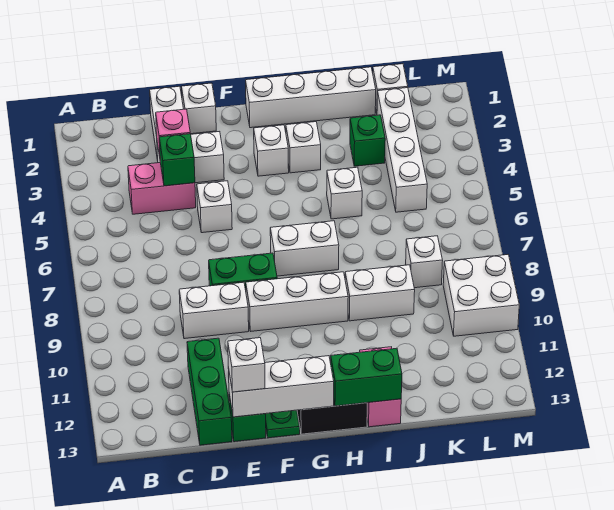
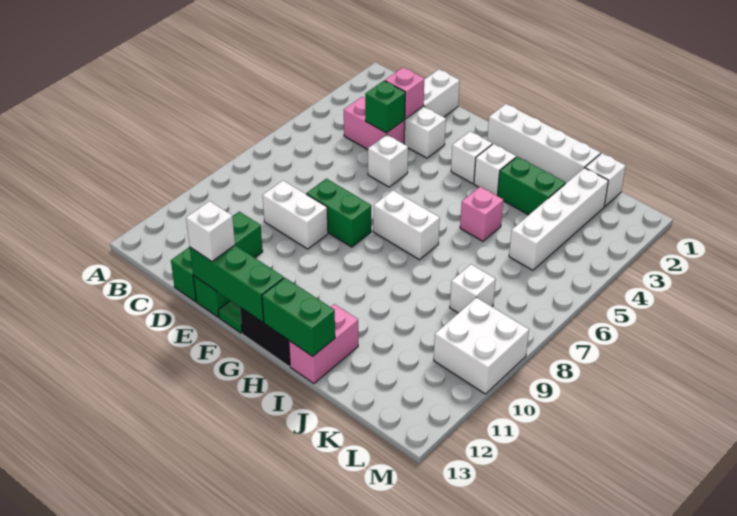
white brick E1 level 1 -> none
white brick E13:G13 level 2 -> green brick E13:G13 level 2
white brick F9:H9 level 1 -> none
white brick I5 level 1 -> pink brick I5 level 1
white brick I9:J9 level 1 -> none
green brick J3 level 1 -> green brick I3:J3 level 1

